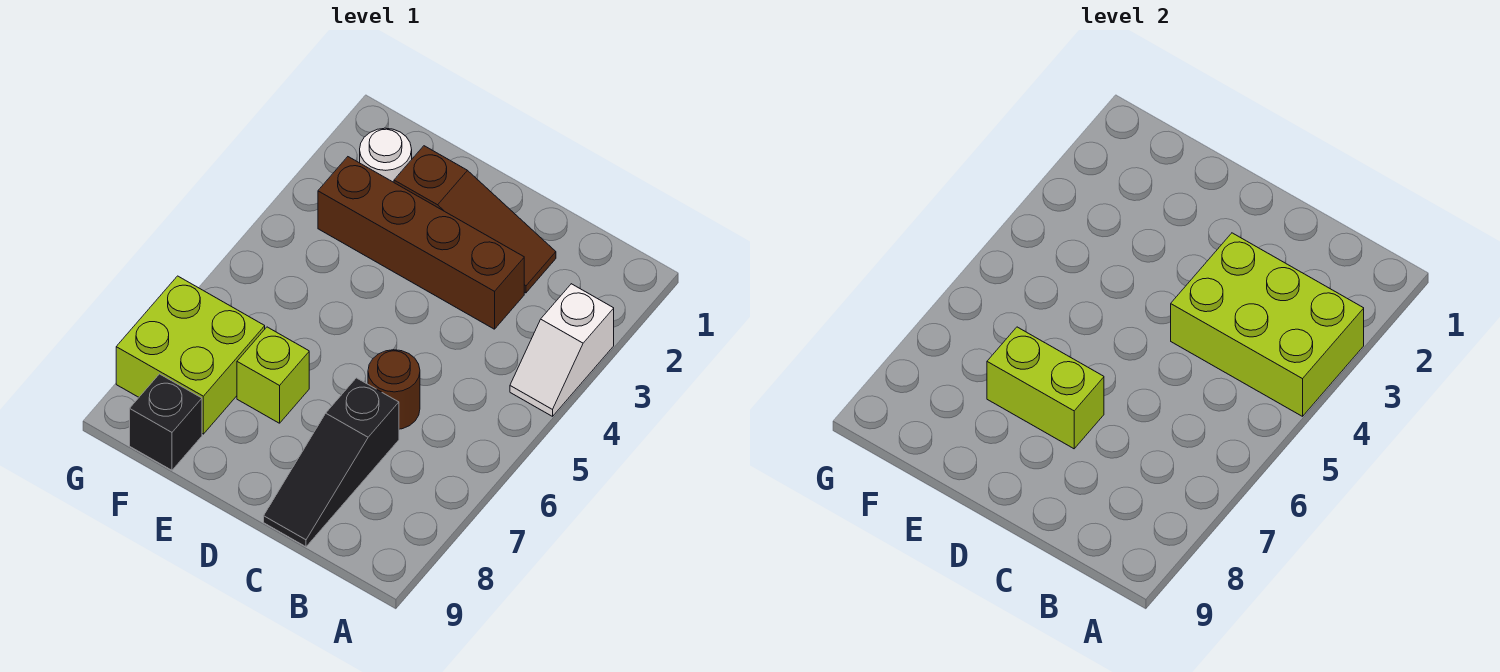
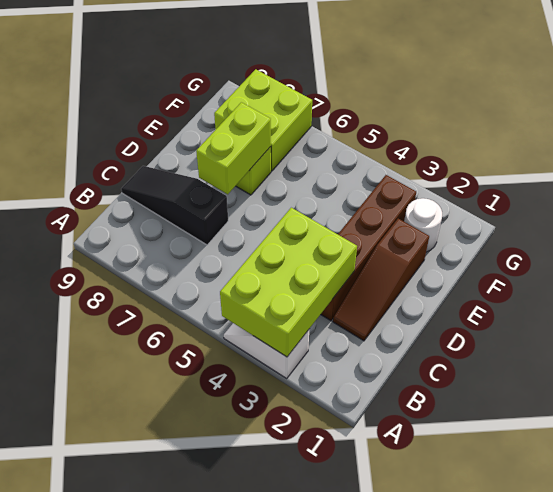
brown round brick C6 level 1 -> none
black brick F9 level 1 -> none

